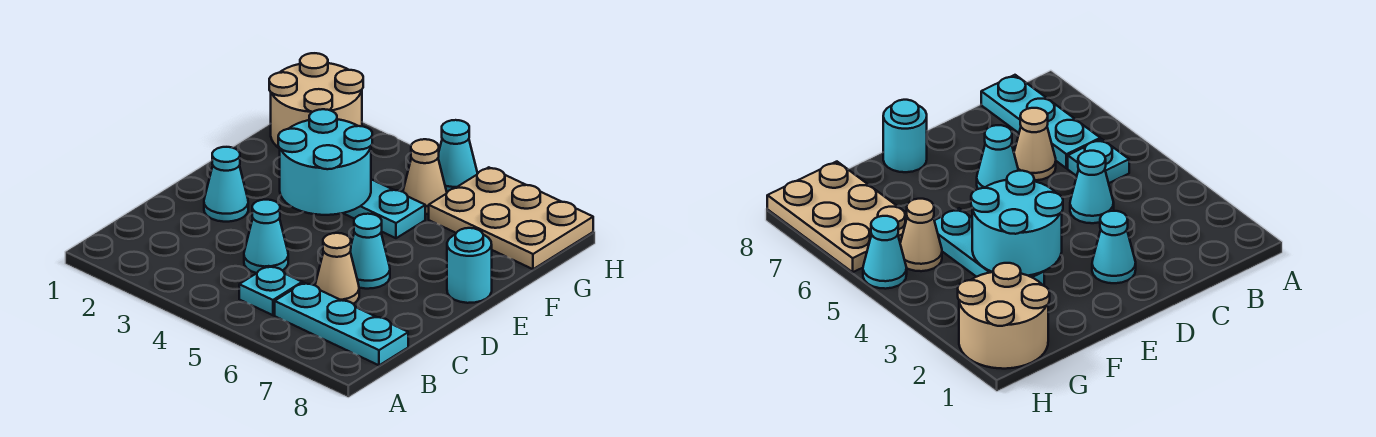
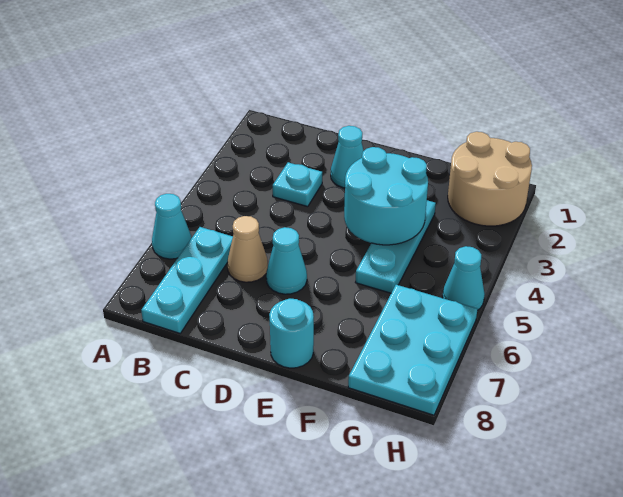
cyan plate B5 level 1 -> cyan plate C3 level 1
cyan cone C4 level 1 -> cyan cone A6 level 1
tan cone G5 level 1 -> none
tan plate G6:H8 level 1 -> cyan plate G6:H8 level 1

